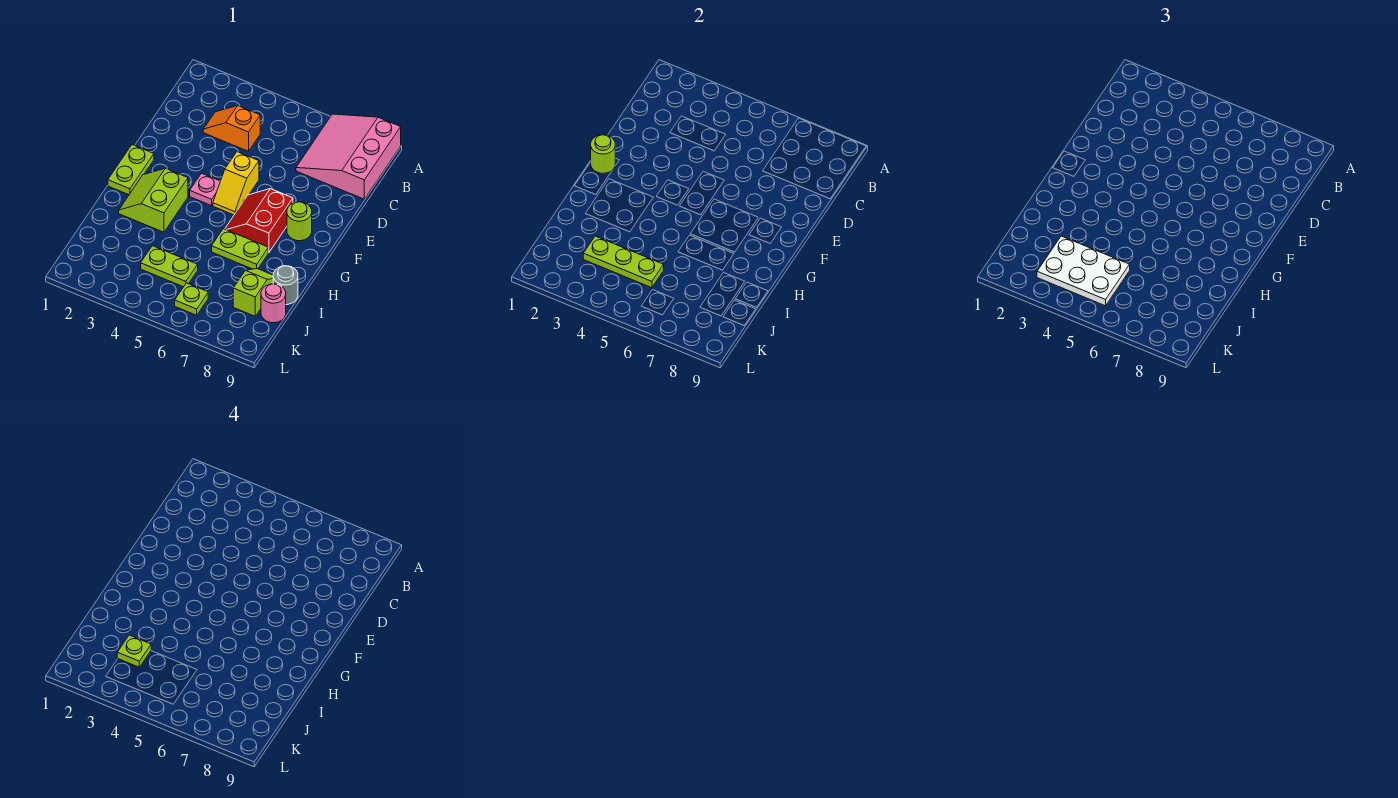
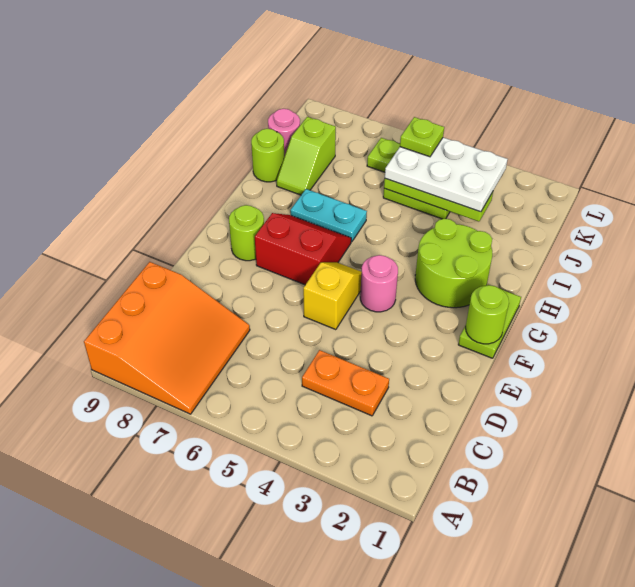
pink slope A7:C9 level 1 top 9 -> orange slope A7:C9 level 1 top 9
orange slope C3:C4 level 1 top 4 -> orange plate C3:C4 level 1
pink plate F4 level 1 -> pink round brick F4 level 1
red slope F6:G7 level 1 top 7 -> red slope F6:G7 level 1 top F
lime slope G2:H3 level 1 top 3 -> lime round brick G2:H3 level 1
lime plate H6:H7 level 1 -> cyan plate H6:H7 level 1
grey round brick I9 level 1 -> lime round brick I9 level 1
lime plate J3 level 4 -> lime plate K5 level 4

